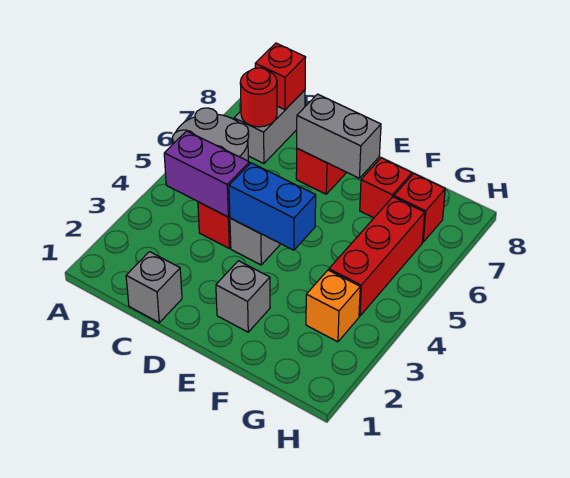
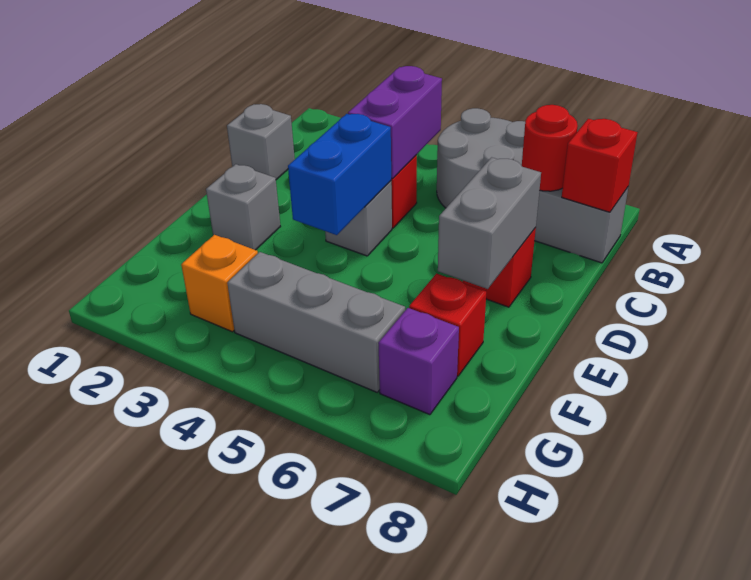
red brick G4:G6 level 1 -> grey brick G4:G6 level 1
red brick G7 level 1 -> purple brick G7 level 1

